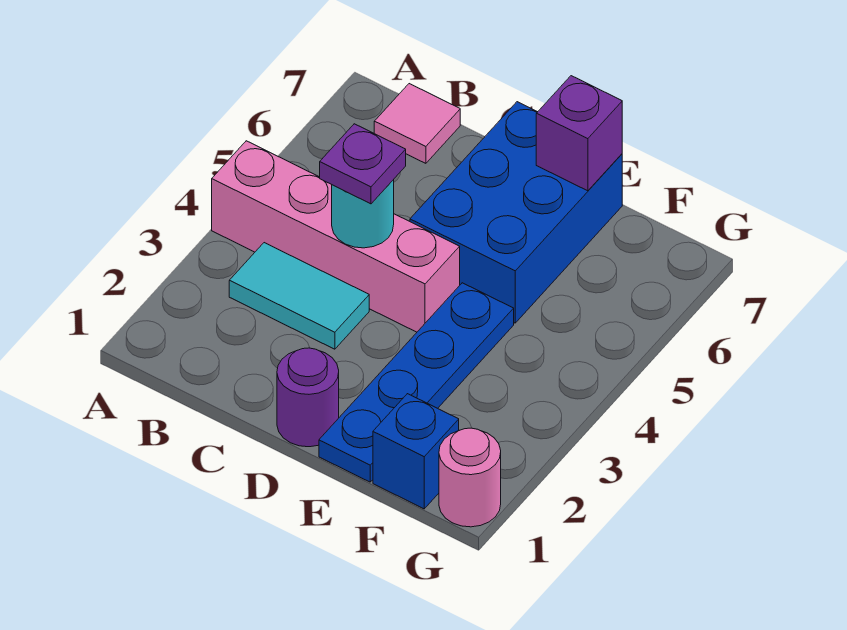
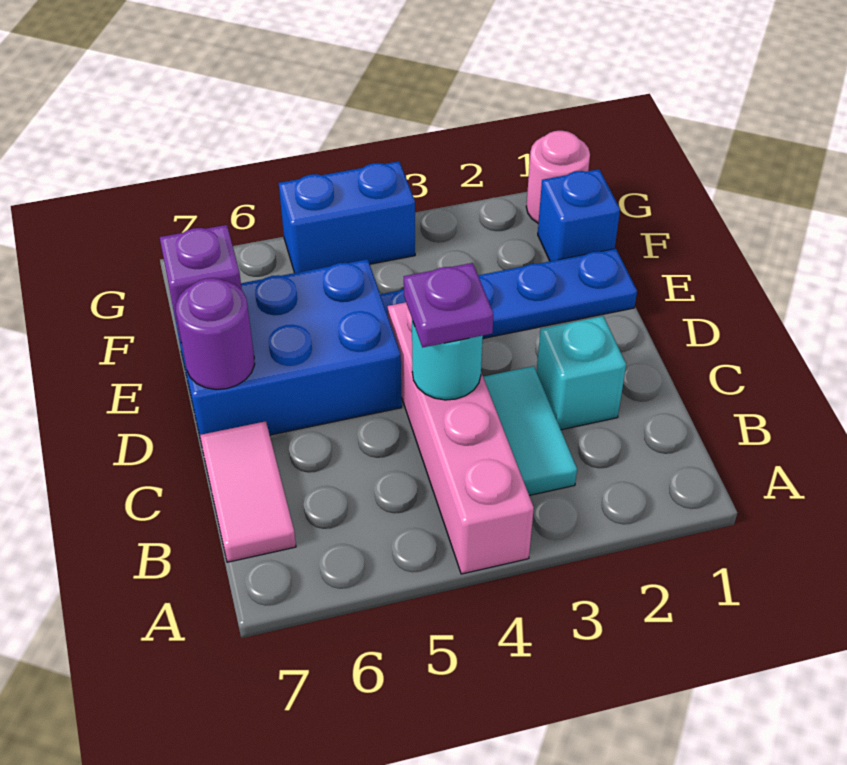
pink tile B7 level 1 -> pink tile B7:C7 level 1
none -> cyan brick C2 level 1
purple round brick D1 level 1 -> purple round brick D7 level 2
none -> blue brick G4:G5 level 1

